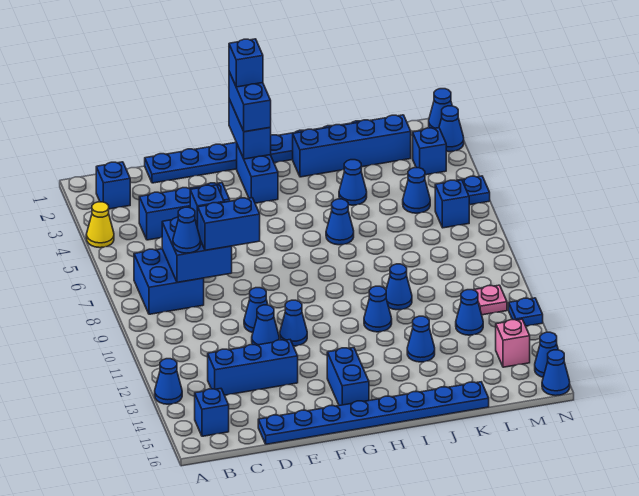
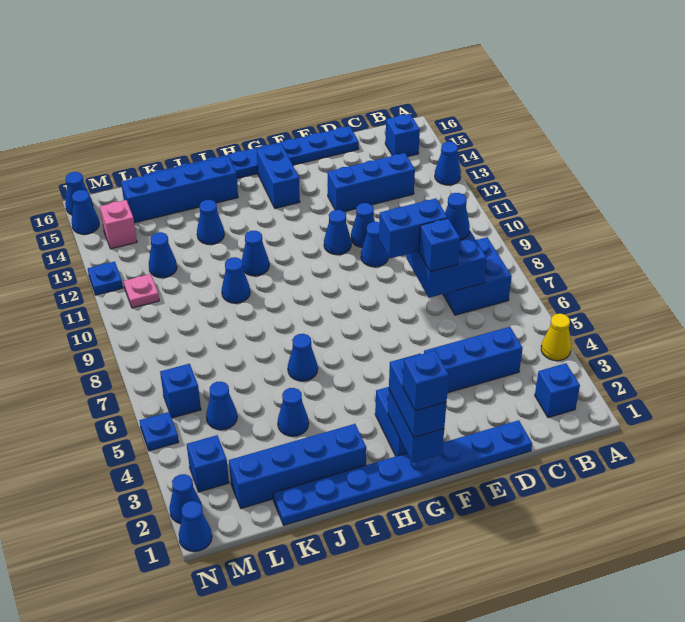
none -> blue brick I15:L15 level 1

